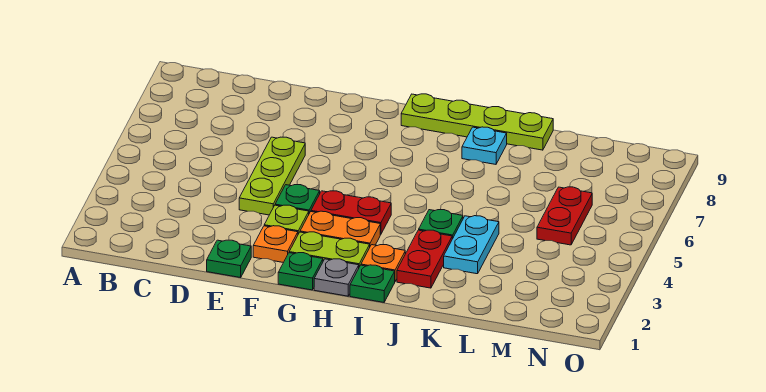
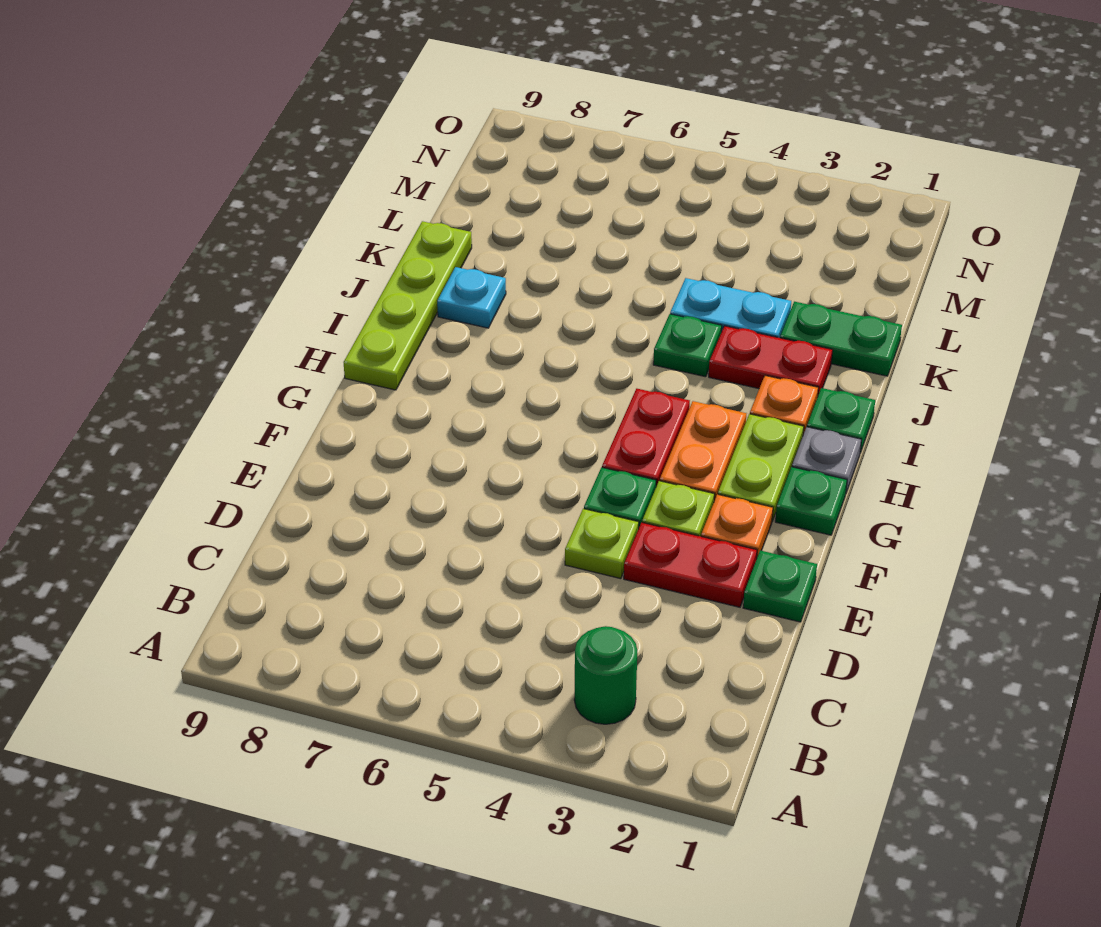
none -> green round brick B3 level 1
lime plate E4:E6 level 1 -> lime plate E4 level 1
none -> green plate K1:K2 level 1
red plate M5:M6 level 1 -> red plate E2:E3 level 1

